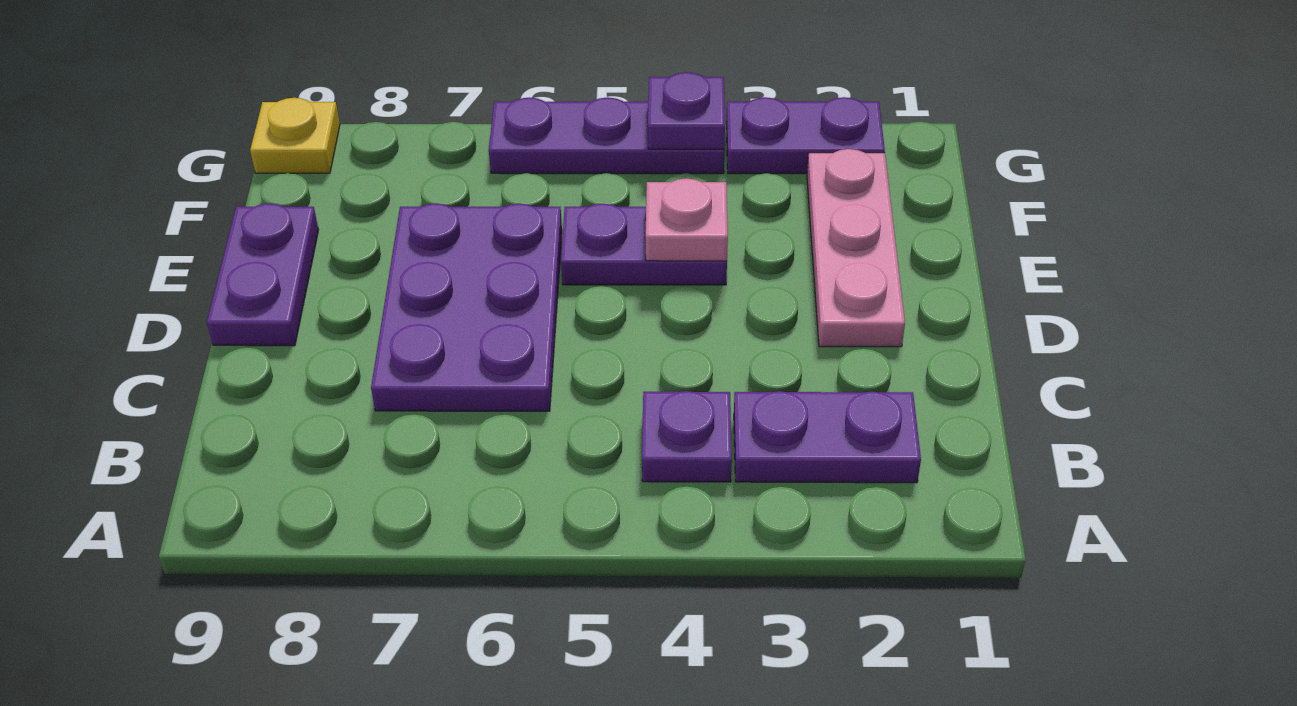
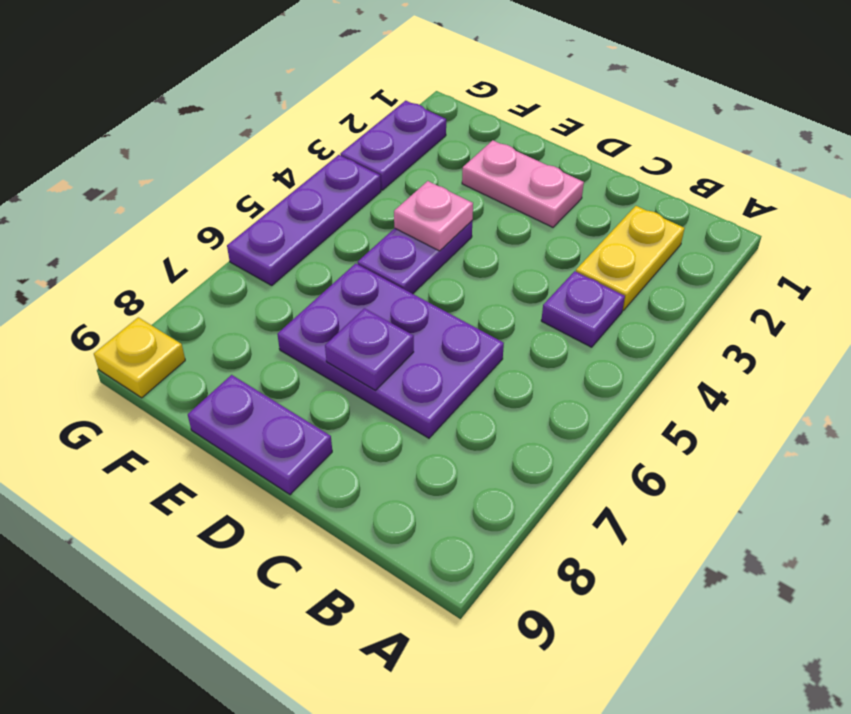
purple plate B2:B3 level 1 -> yellow plate B2:B3 level 1
pink plate D2:F2 level 1 -> pink plate D2:E2 level 1
purple plate G4 level 2 -> purple plate D7 level 2

